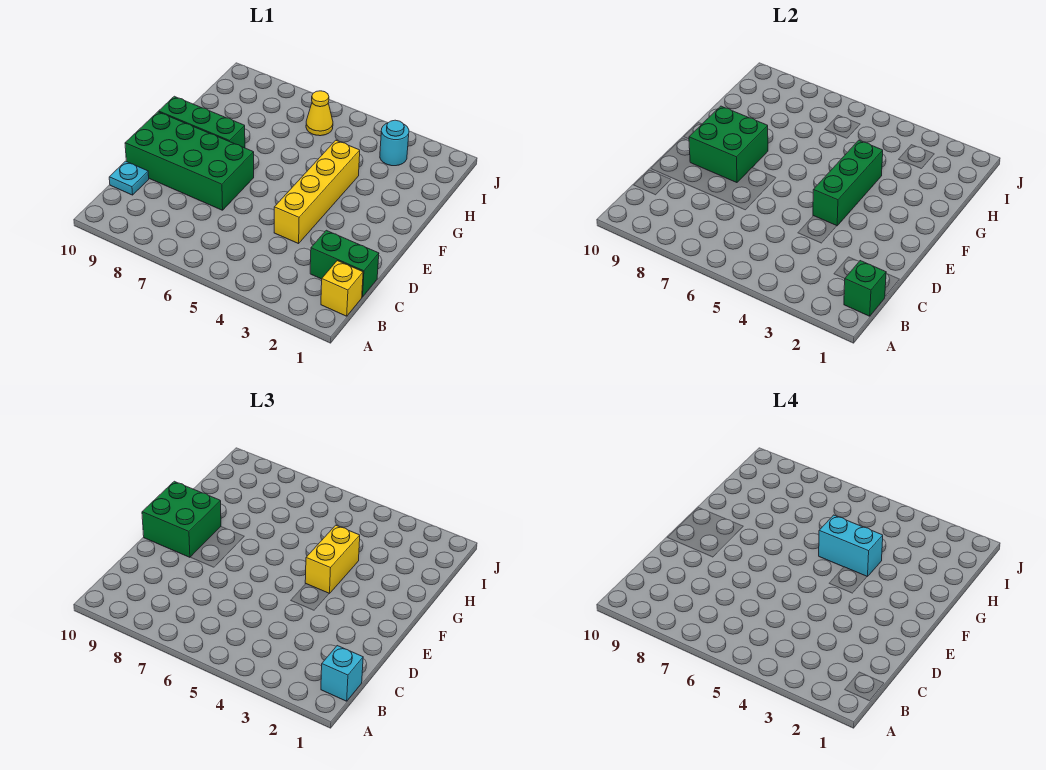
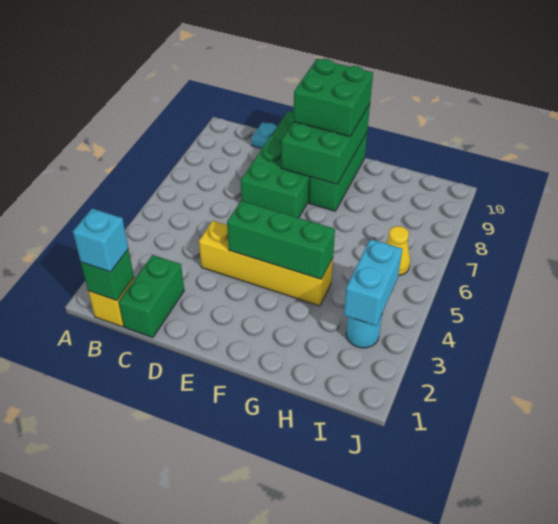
green brick E8:F9 level 2 -> green brick E8:F10 level 2
yellow brick F4:G4 level 3 -> none
cyan brick G4:G5 level 4 -> cyan brick I3:I4 level 2

